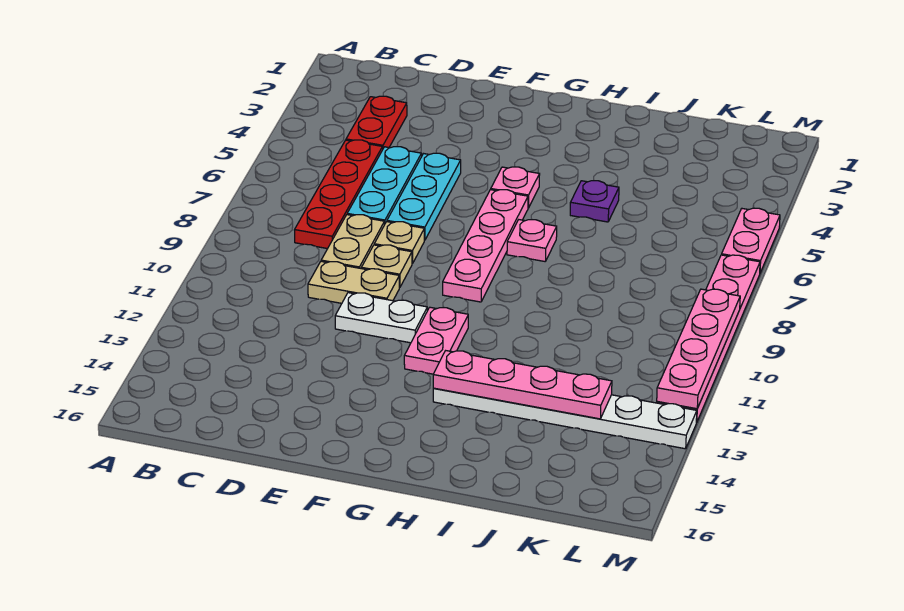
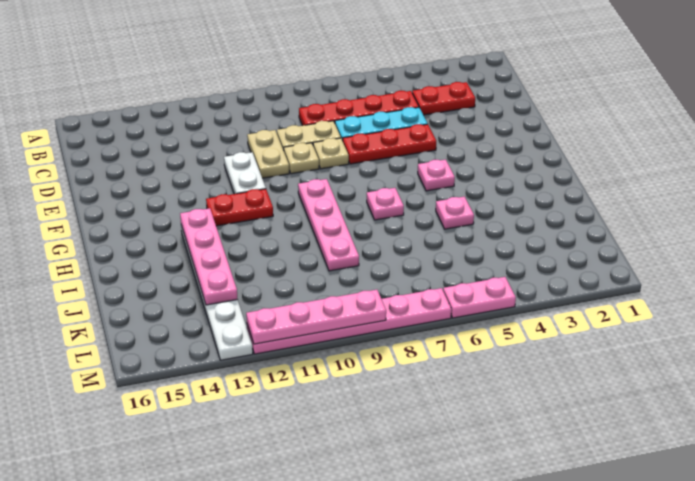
cyan plate E5:E7 level 1 -> red plate E5:E7 level 1
pink plate G6:G9 level 1 -> pink plate G9:J9 level 1
pink plate G11:G12 level 1 -> red plate G11:G12 level 1
purple plate I5 level 1 -> pink plate I5 level 1

